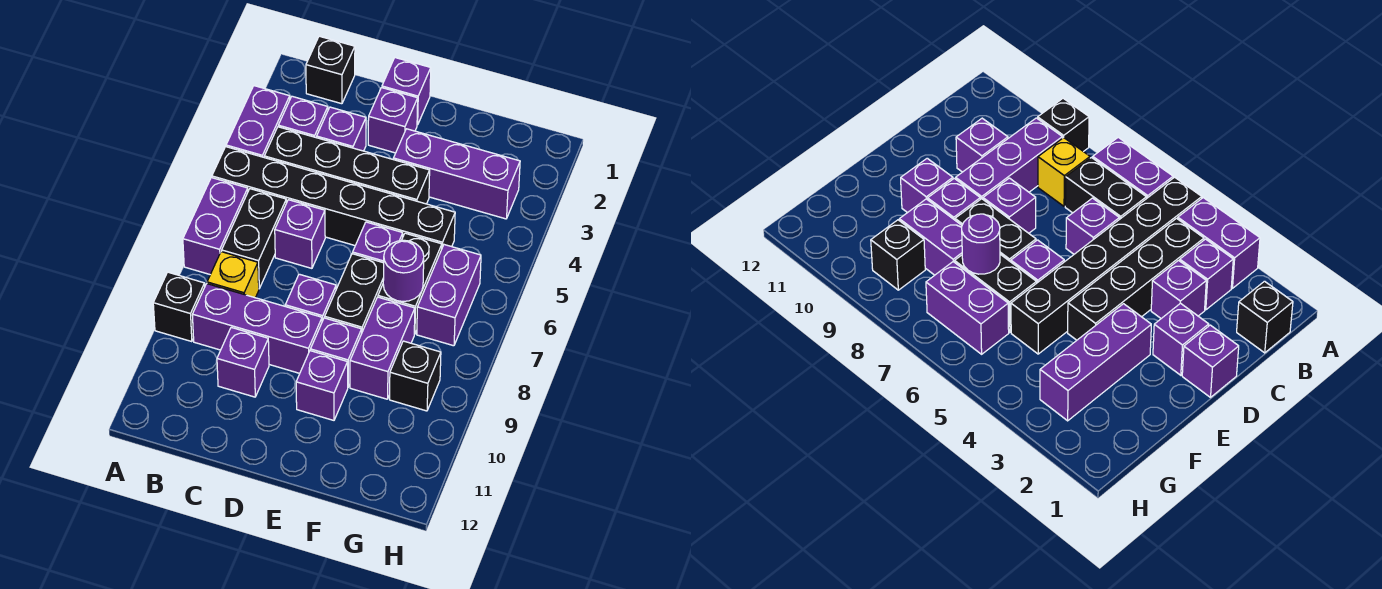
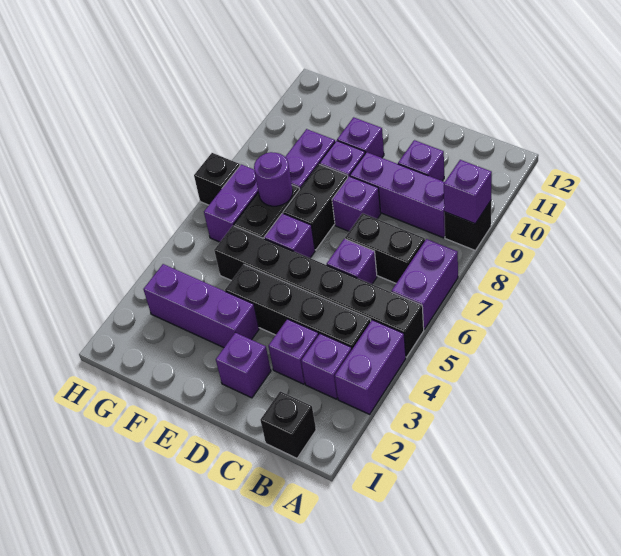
black brick B6:B7 level 1 -> black brick B7:C7 level 1
yellow brick B8 level 1 -> none
purple brick D1 level 1 -> purple brick A9 level 2
black brick G9 level 1 -> black brick H7 level 1

